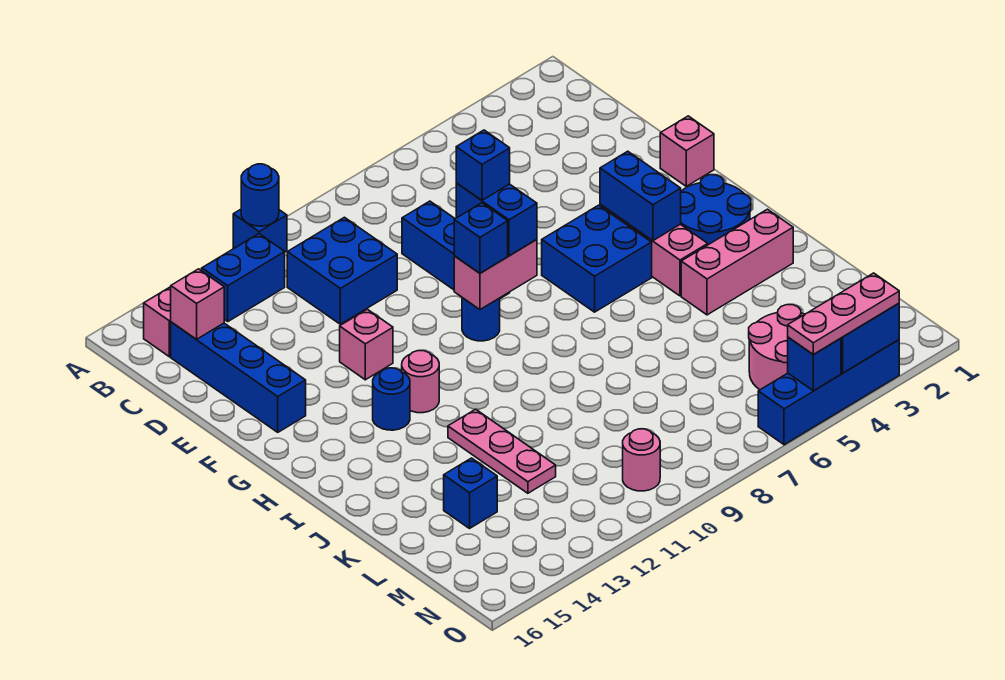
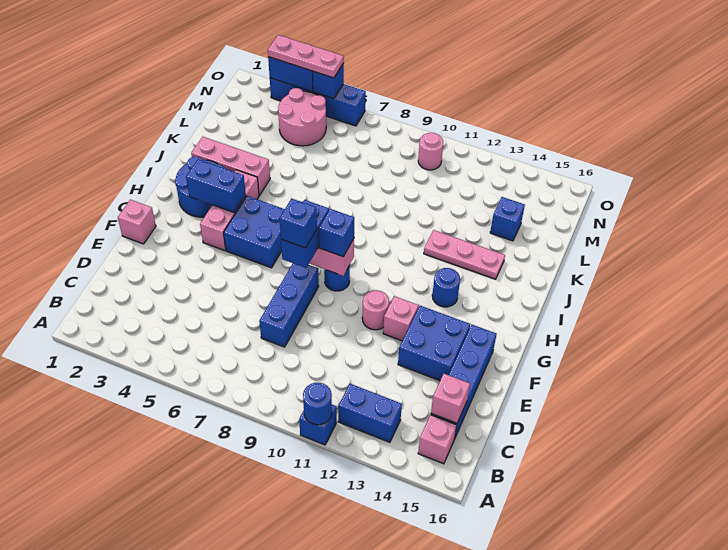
blue brick C10:D11 level 1 -> blue brick E13:F14 level 1
blue brick G4:H4 level 2 -> blue brick H3:H4 level 2
pink round brick H12 level 1 -> pink round brick F11 level 1
pink plate J12:L12 level 1 -> pink plate J12:J14 level 1

